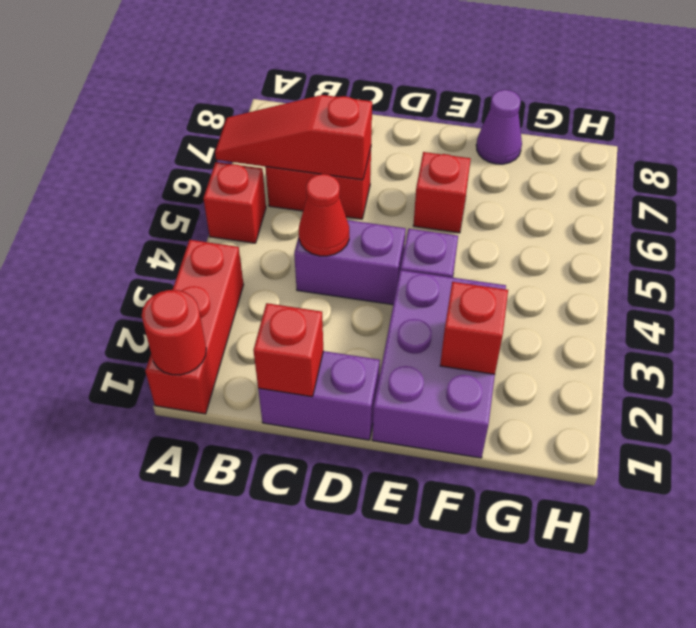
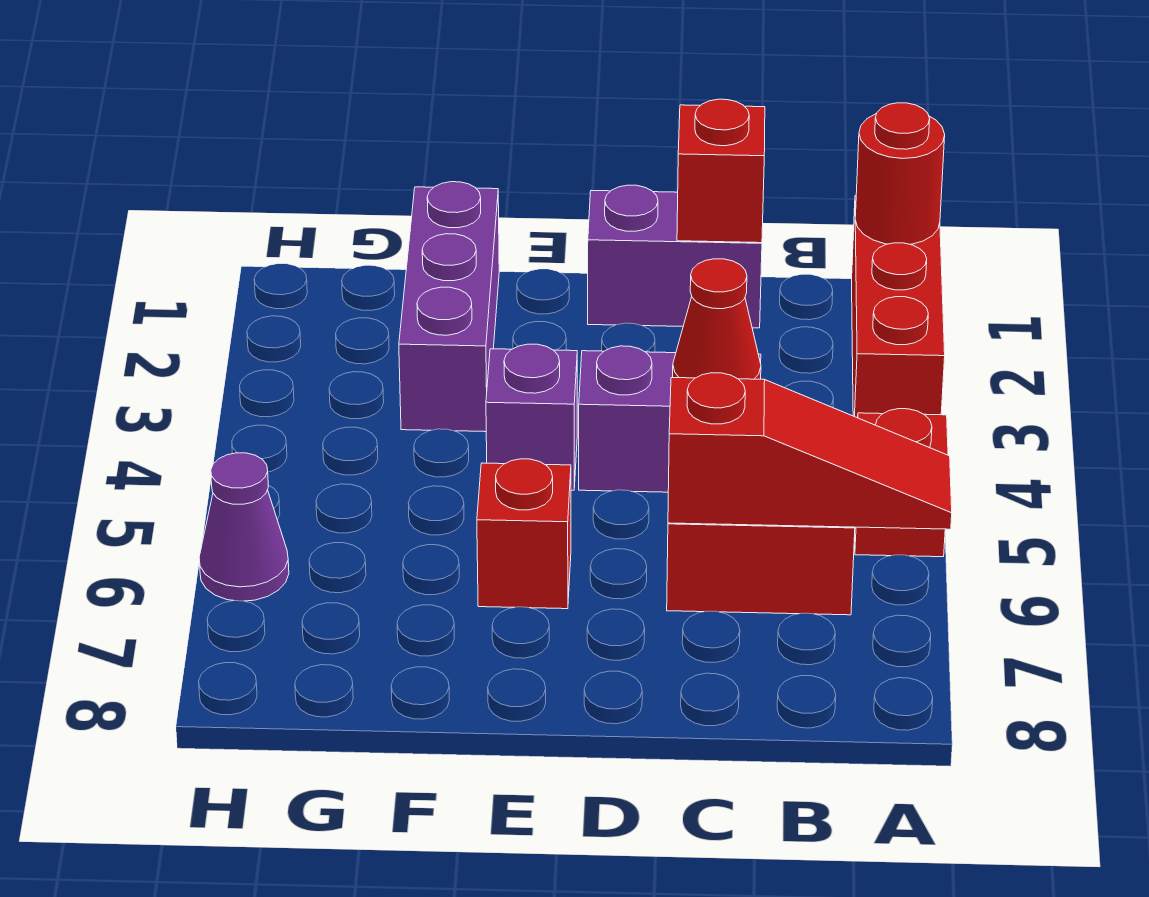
purple brick E1:F3 level 1 -> purple brick F1:F3 level 1
red brick F2 level 2 -> none
purple cone F8 level 1 -> purple cone H6 level 1

